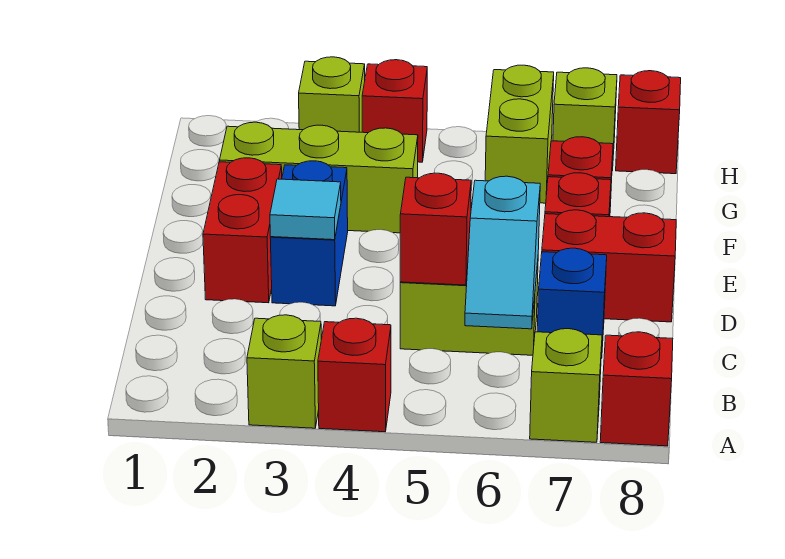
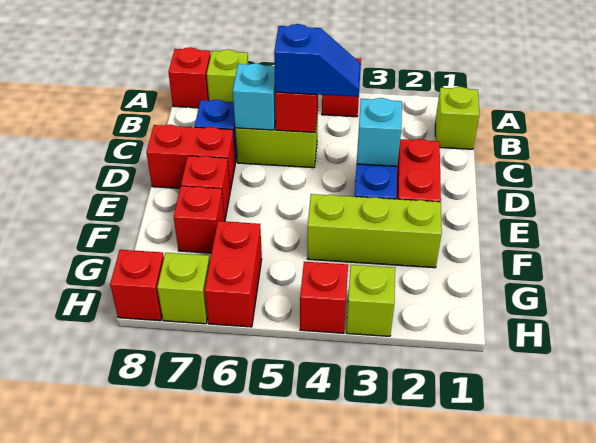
lime brick A3 level 1 -> lime brick B1 level 1
none -> blue slope C4:C5 level 3 top 5
cyan tile D3 level 2 -> cyan brick D3 level 2
lime brick G6:H6 level 1 -> red brick G6:H6 level 1

